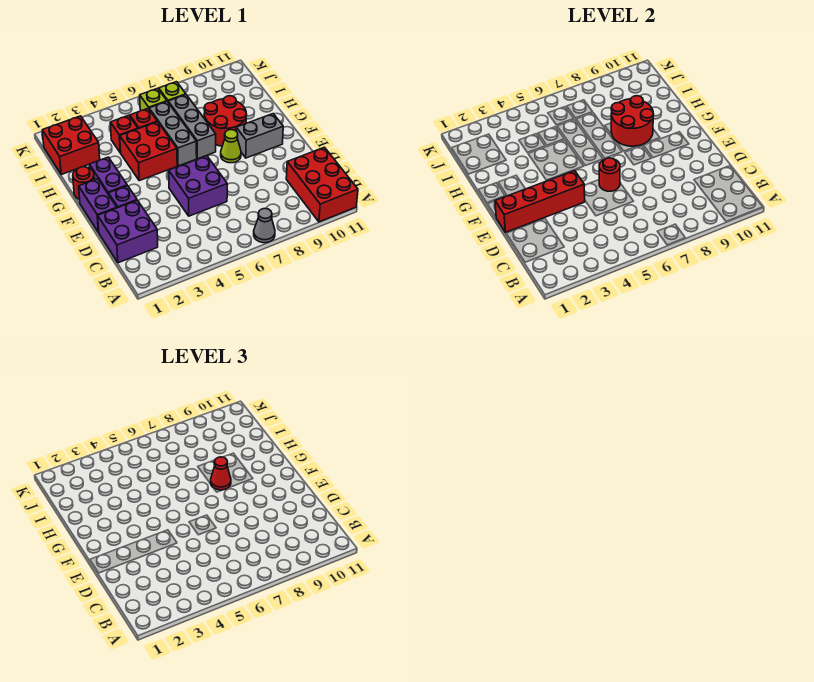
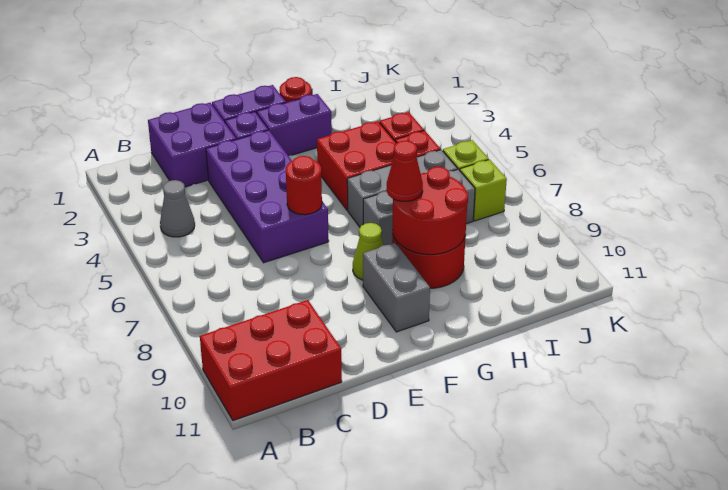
grey cone A7 level 1 -> grey cone B4 level 1
purple brick D5:E6 level 1 -> purple brick D3:E6 level 1
red brick E1:E4 level 2 -> none
red brick I1:J2 level 1 -> none

